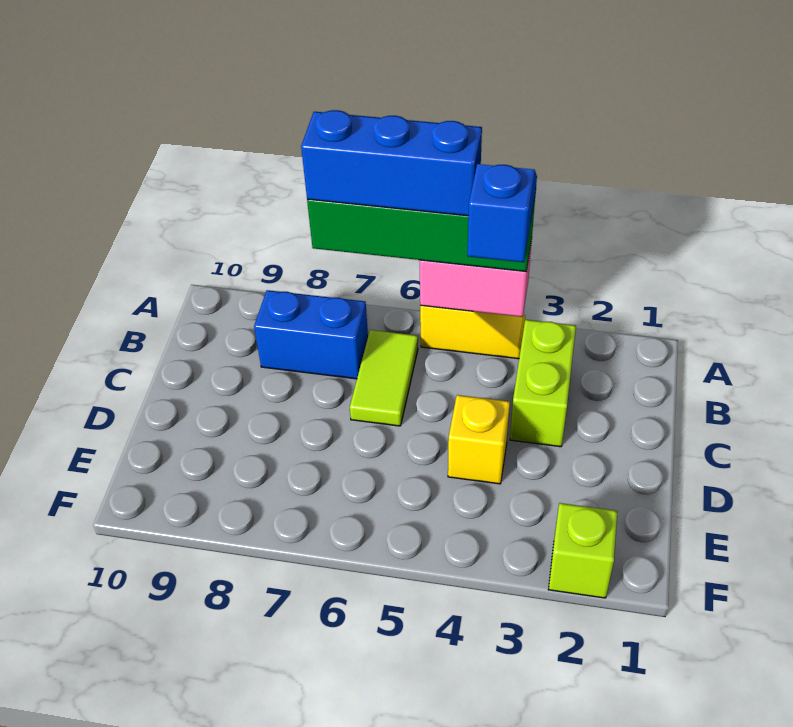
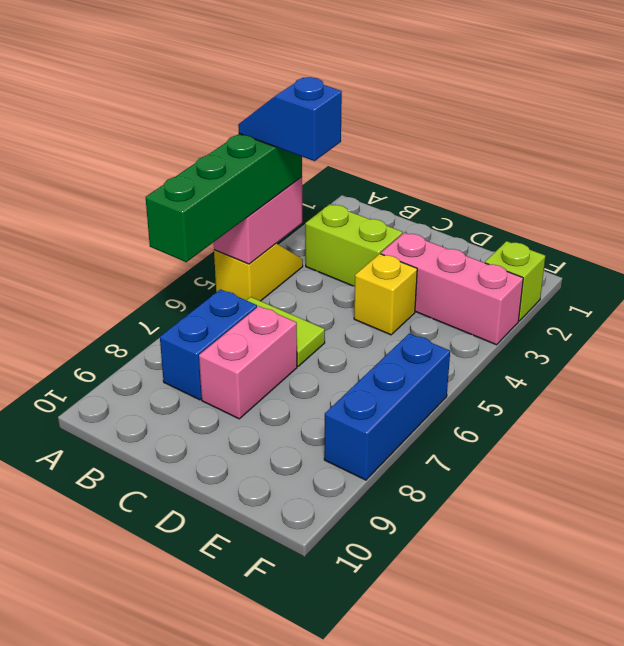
blue brick A5:A7 level 4 -> blue brick F6:F8 level 1
none -> pink brick C7:C8 level 1
none -> pink brick D3:F3 level 1

